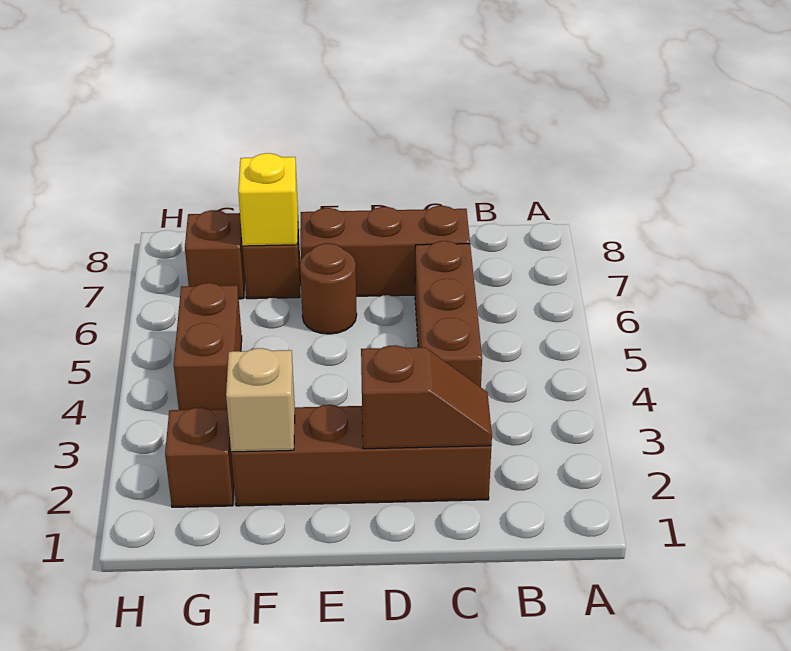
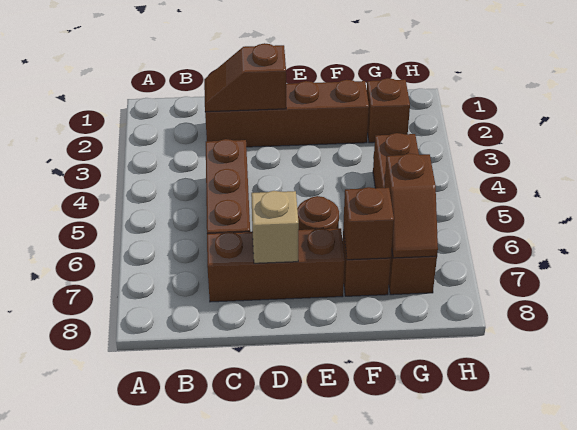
tan brick F2 level 2 -> tan brick D7 level 2
yellow brick F7 level 2 -> brown brick F7 level 2
none -> brown slope G6:G7 level 2 top 6

